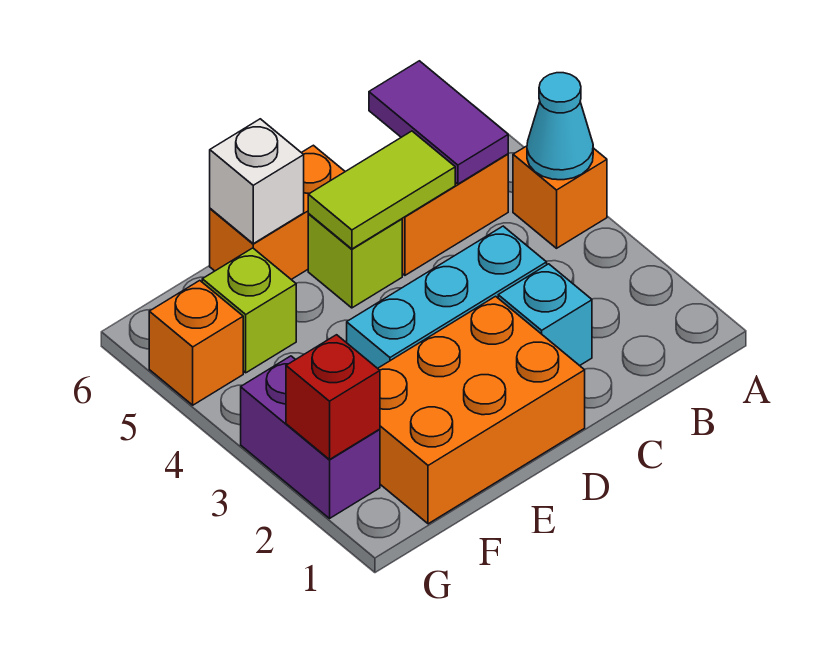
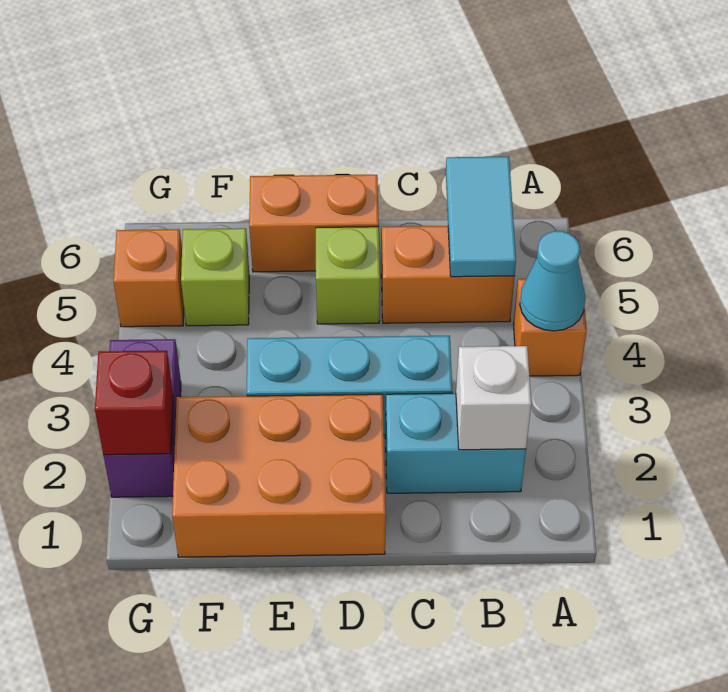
purple tile B5:B6 level 2 -> cyan tile B5:B6 level 2
cyan brick C2 level 1 -> cyan brick B2:C2 level 1
lime tile C5:D5 level 2 -> none
white brick E6 level 2 -> white brick B2 level 2

